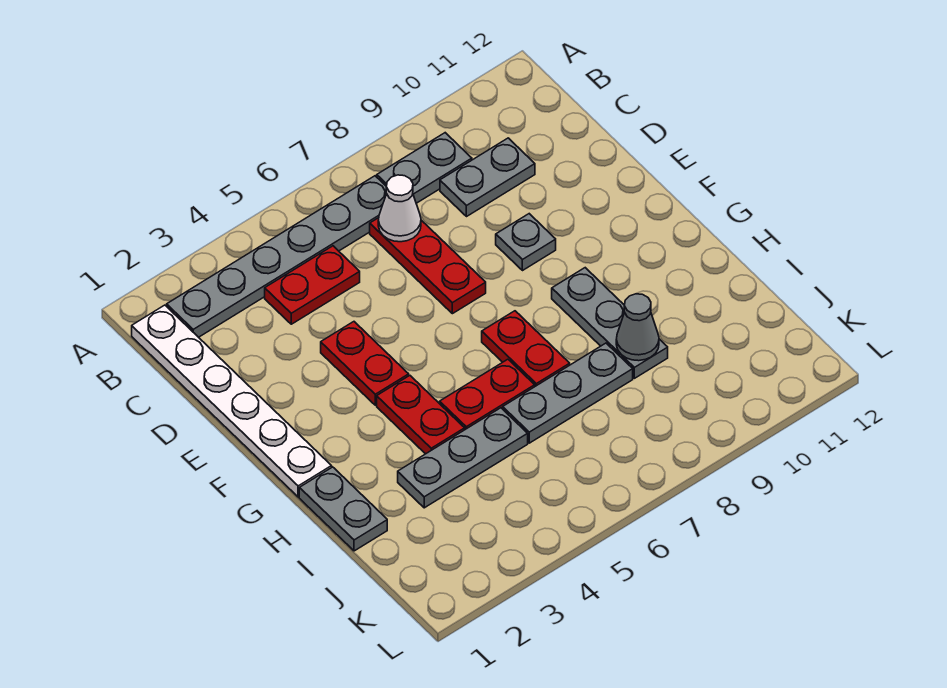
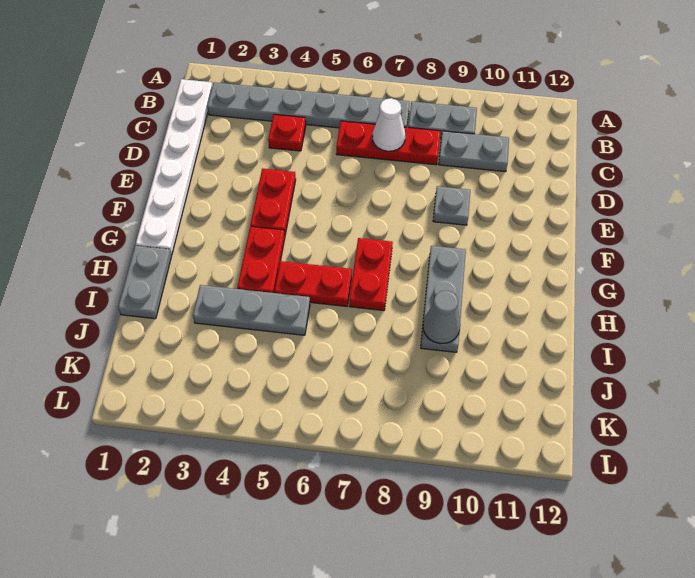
red plate C4:C5 level 1 -> red plate C4 level 1
red plate C7:E7 level 1 -> red plate C6:C8 level 1
grey plate I6:I8 level 1 -> none

